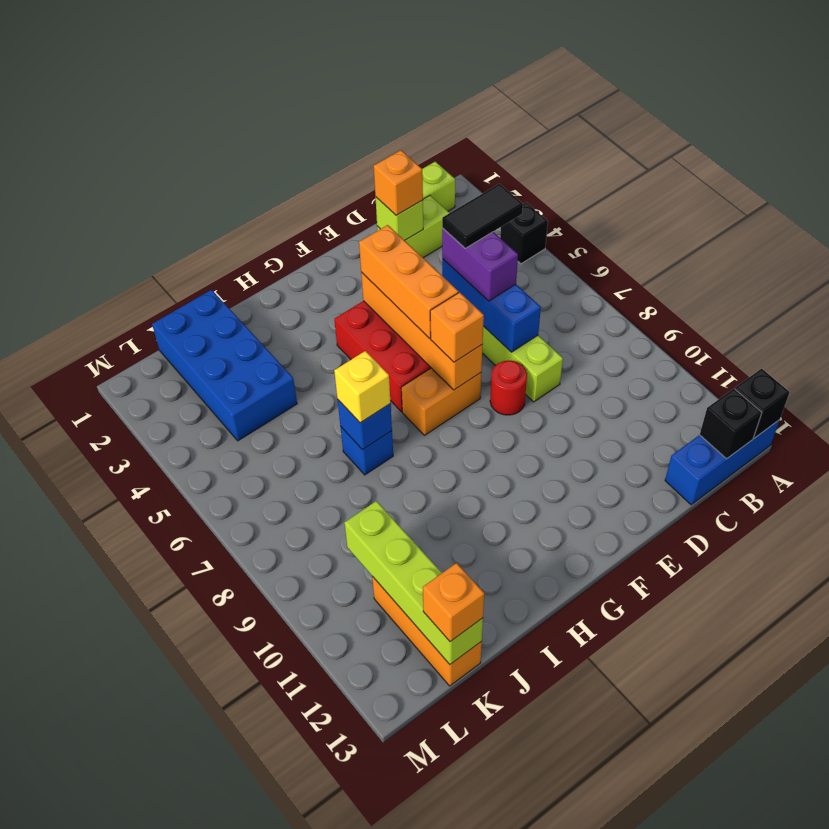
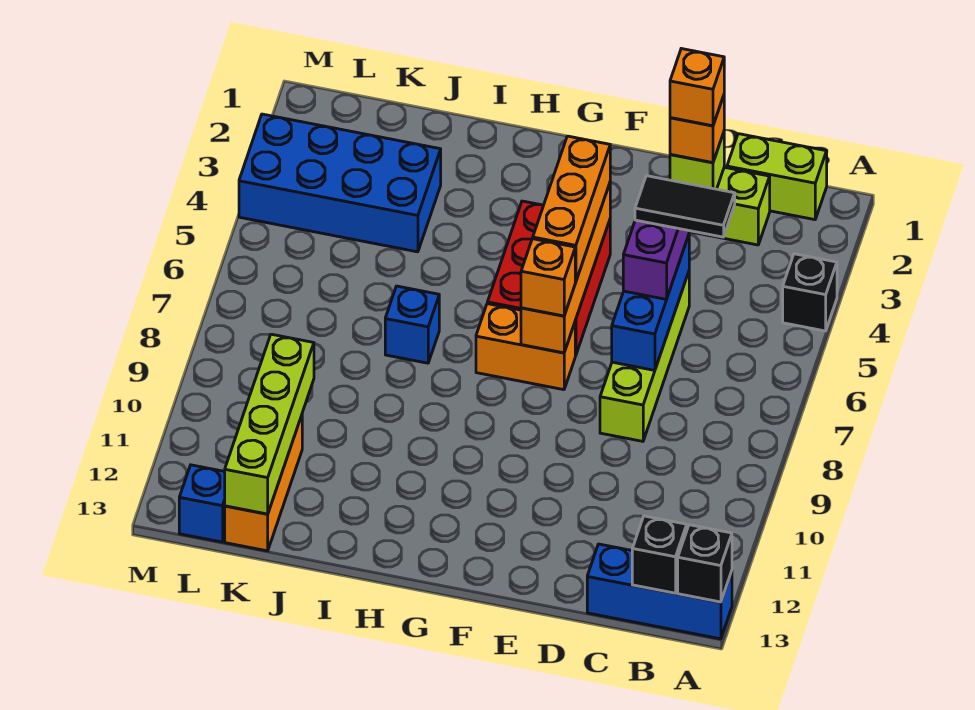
red round brick E8 level 1 -> none
blue brick I7 level 2 -> blue brick L13 level 1
yellow brick I7 level 3 -> none
blue brick J1:K4 level 1 -> blue brick J3:M4 level 1
orange brick K13 level 3 -> orange brick D2 level 4

